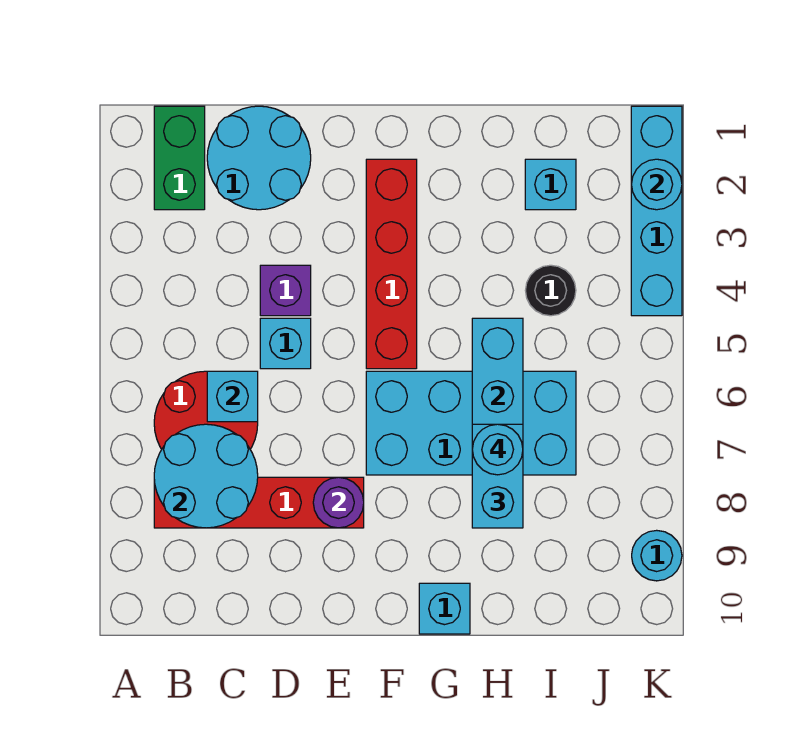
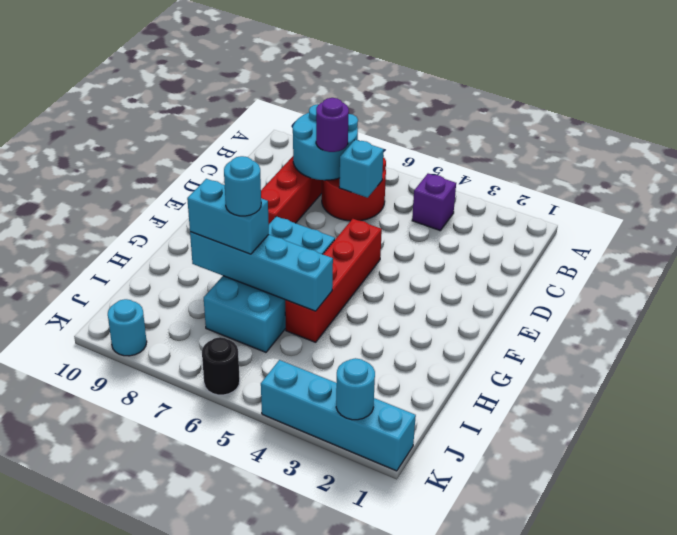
green brick B1:B2 level 1 -> none
cyan round brick C1:D2 level 1 -> none
purple brick D4 level 1 -> purple brick B4 level 1
cyan brick D5 level 1 -> none
purple round brick E8 level 2 -> purple round brick C7 level 3
red brick F2:F5 level 1 -> red brick E5:H5 level 1
cyan brick G10 level 1 -> none
cyan brick I2 level 1 -> none
black round brick I4 level 1 -> black round brick K6 level 1

